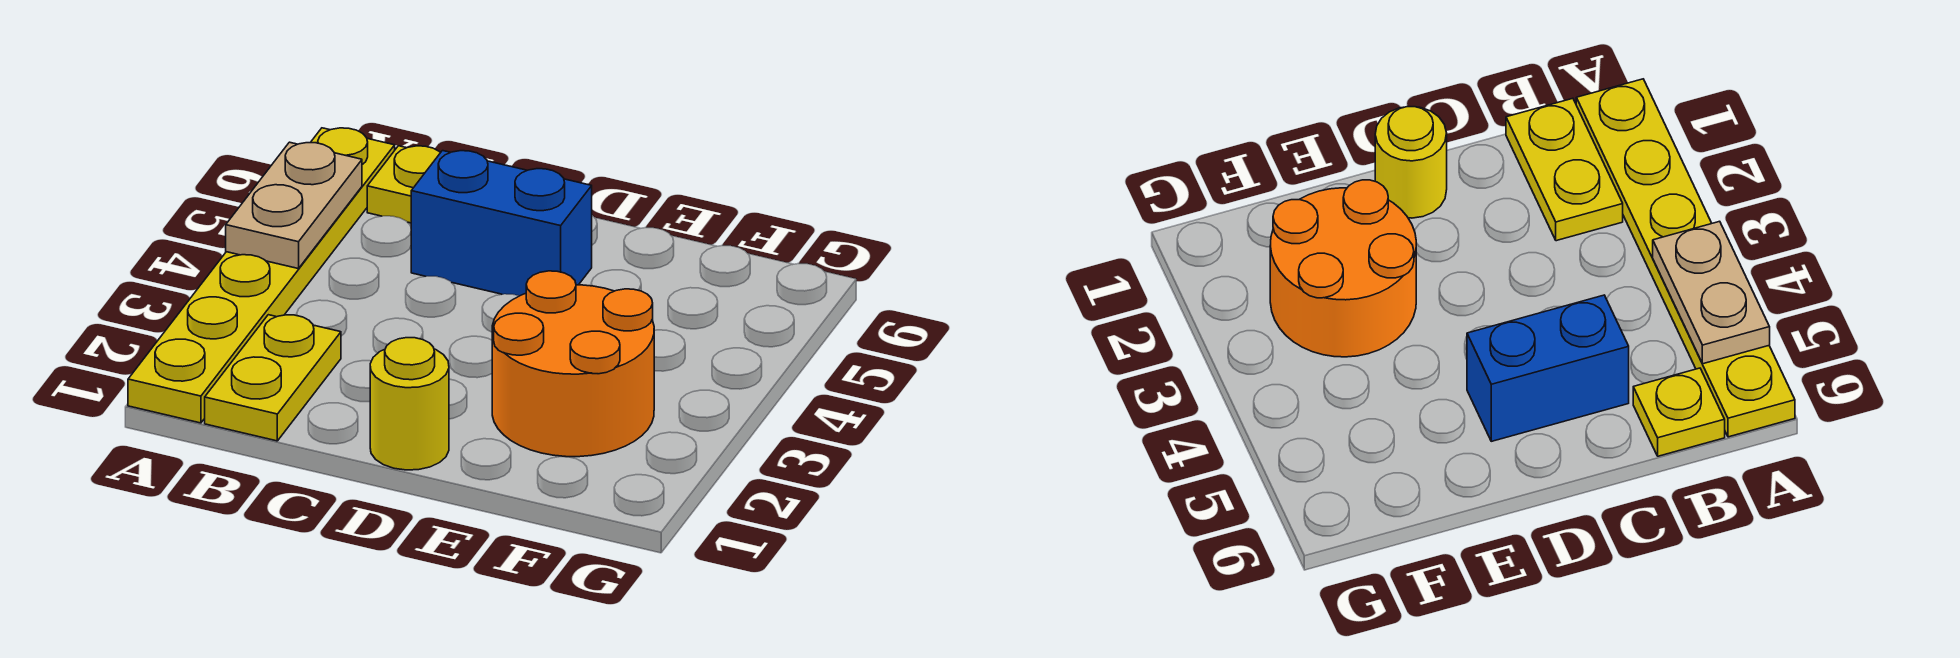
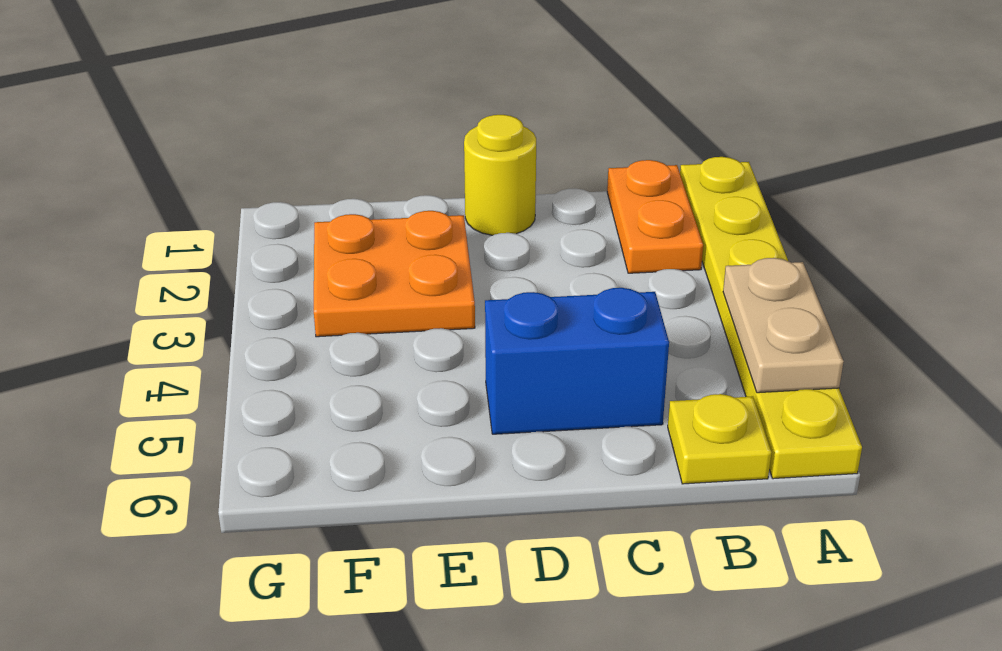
yellow plate B1:B2 level 1 -> orange plate B1:B2 level 1
orange round brick E2:F3 level 1 -> orange plate E2:F3 level 1

